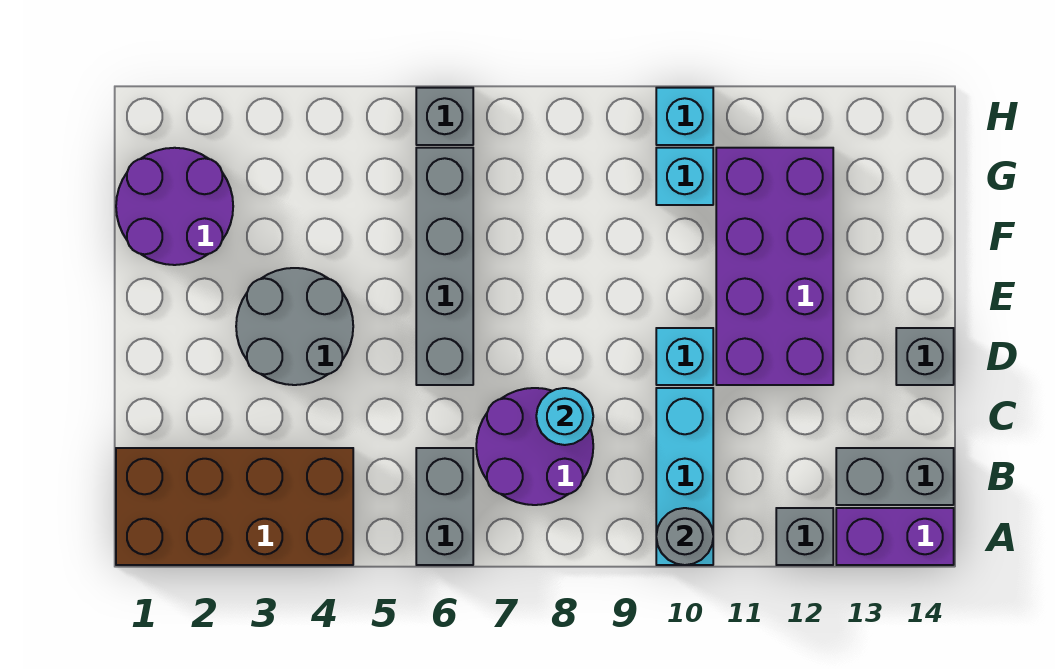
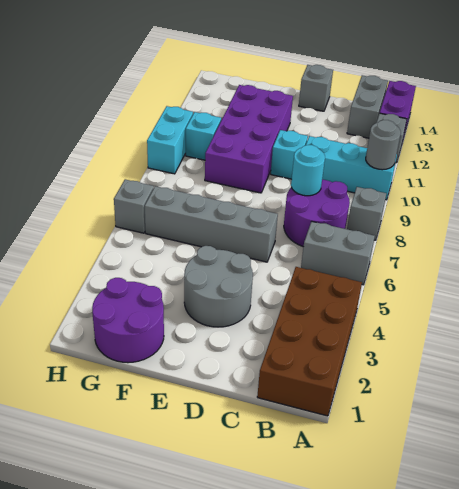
none -> grey brick A8 level 1
purple brick D11:G12 level 1 -> purple brick E9:F12 level 1
cyan brick H10 level 1 -> cyan brick H9:H10 level 1

